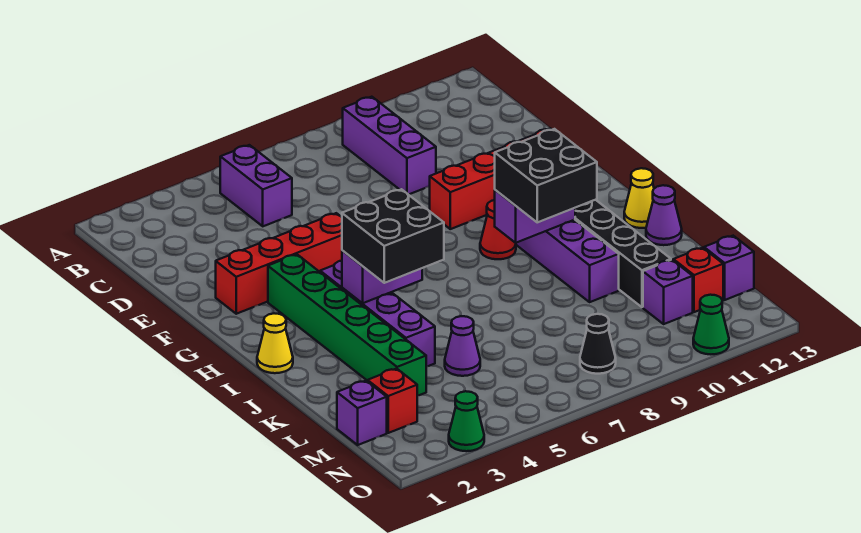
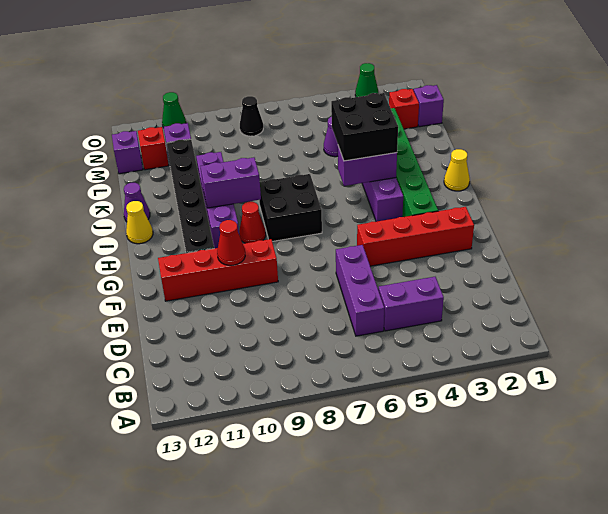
purple brick B5:C5 level 1 -> purple brick C4:C5 level 1
purple brick B9:D9 level 1 -> purple brick C6:E6 level 1
none -> red cone F10 level 2
black brick I9:J10 level 3 -> black brick H7:I8 level 1

